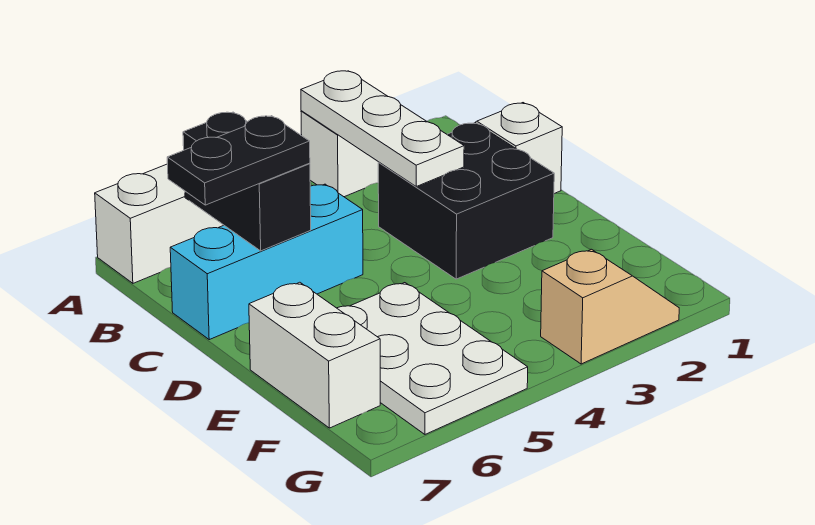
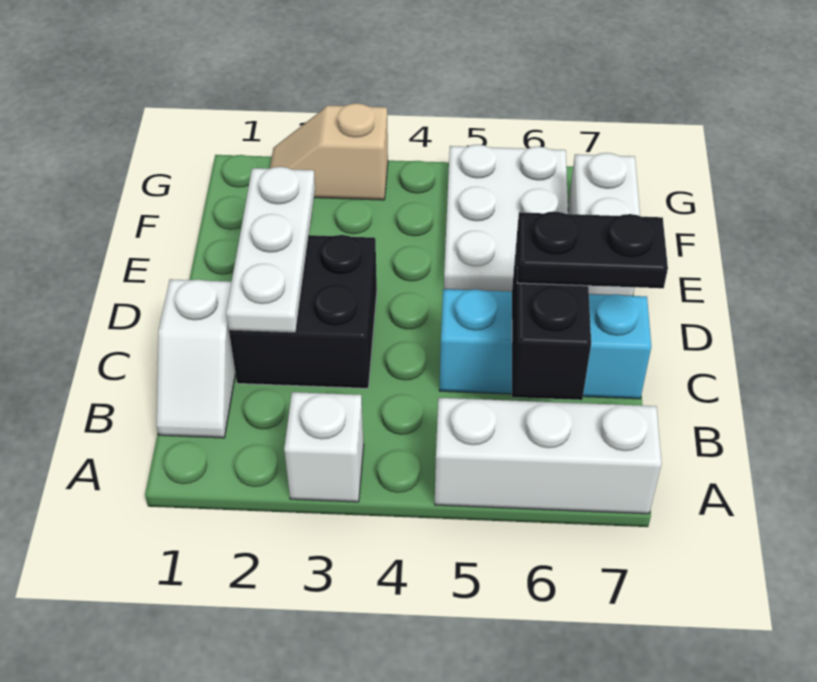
white plate A3:C3 level 2 -> white plate C2:E2 level 2

